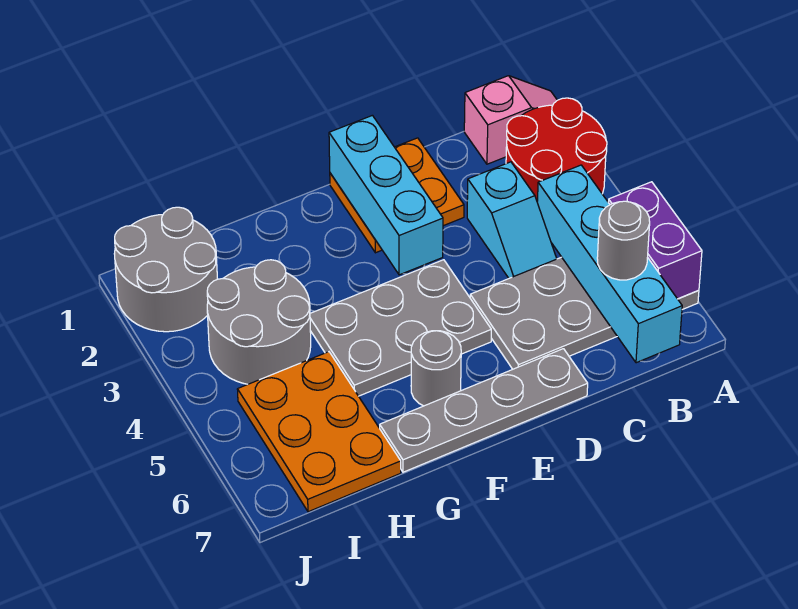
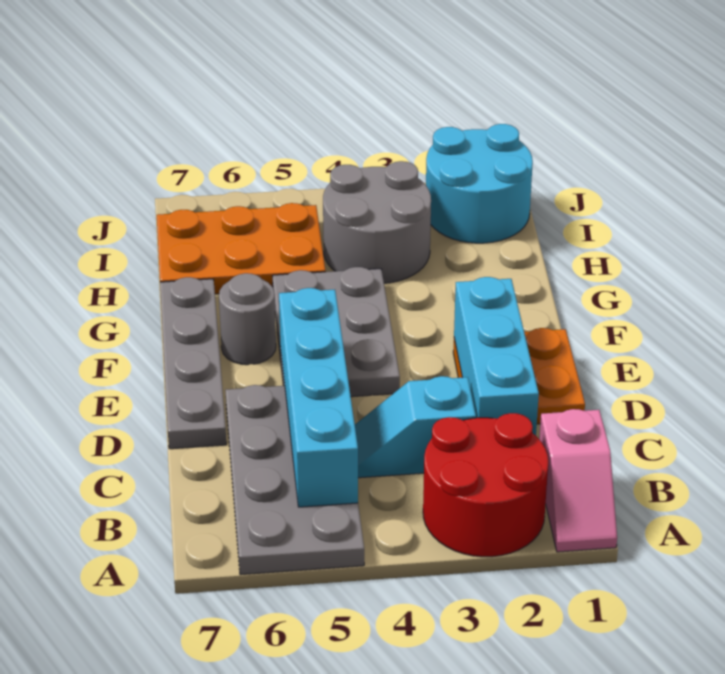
purple brick A5:A6 level 2 -> none
cyan brick B4:B7 level 2 -> cyan brick B5:E5 level 2
grey round brick B6 level 3 -> none
cyan brick E1:E3 level 2 -> cyan brick C2:E2 level 2
grey round brick I1:J2 level 1 -> cyan round brick I1:J2 level 1

